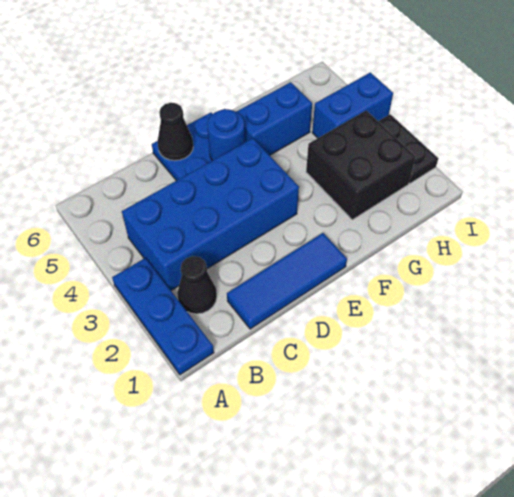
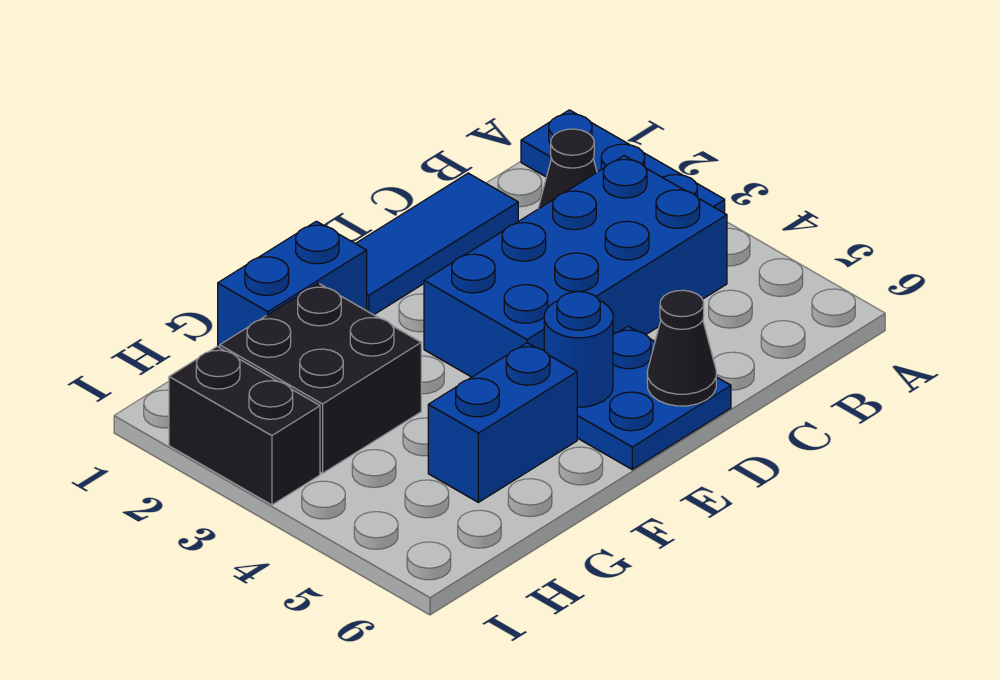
blue brick H4:I4 level 1 -> blue brick F1:G1 level 1
black plate I2:I3 level 1 -> black brick I2:I3 level 1

